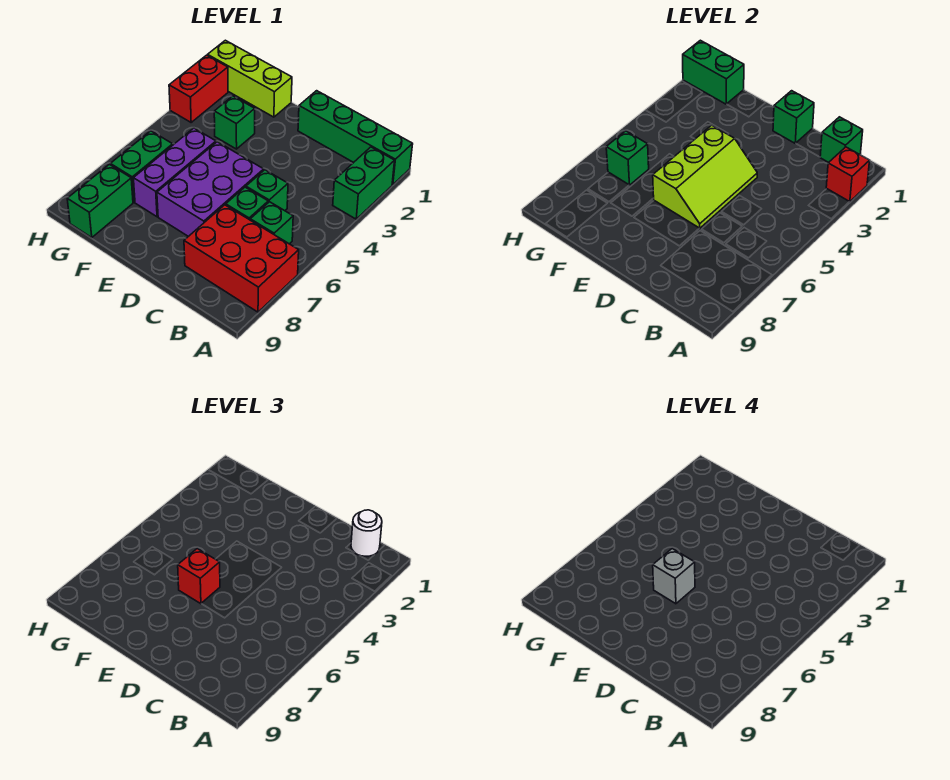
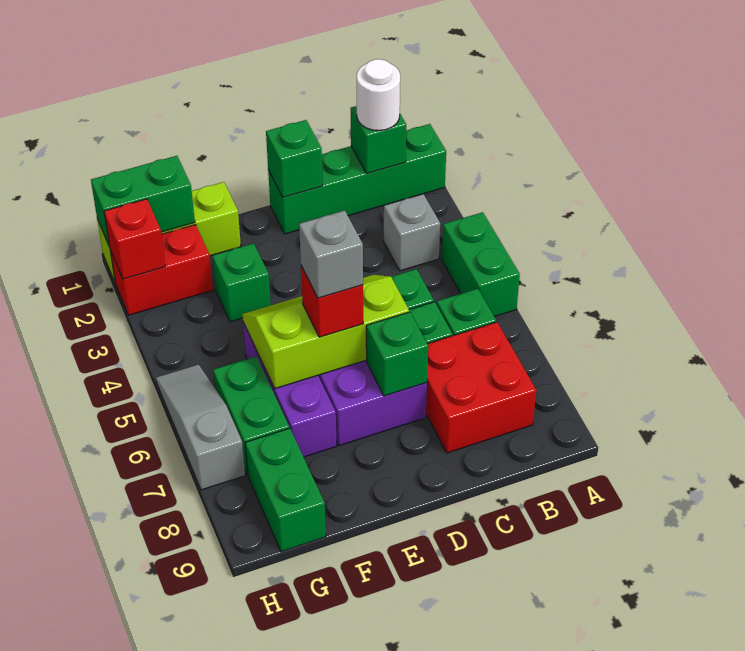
green brick A2:A3 level 1 -> green brick A4:A5 level 1
red brick A2 level 2 -> red brick H2 level 2
red brick A7:C8 level 1 -> red brick B7:C8 level 1
none -> grey brick B3 level 1
lime slope D4:E6 level 2 top E -> lime slope D5:F6 level 2 top 6
green brick G6 level 2 -> green brick D7 level 2
red brick H2:H3 level 1 -> red brick G2:H2 level 1
none -> grey slope H5:H7 level 1 top 7

